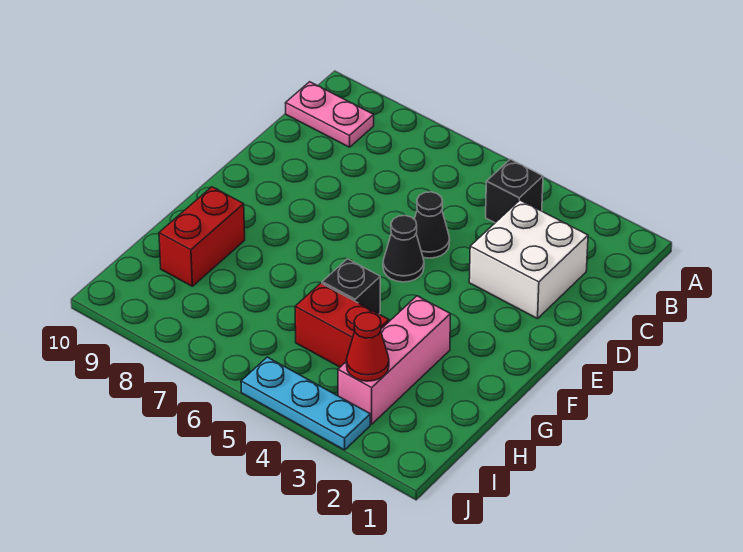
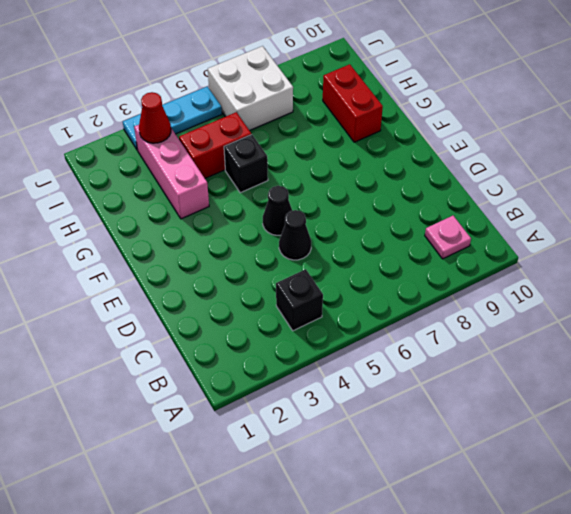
pink plate B9:B10 level 1 -> pink plate B9 level 1
white brick C2:D3 level 1 -> white brick I6:J7 level 1

